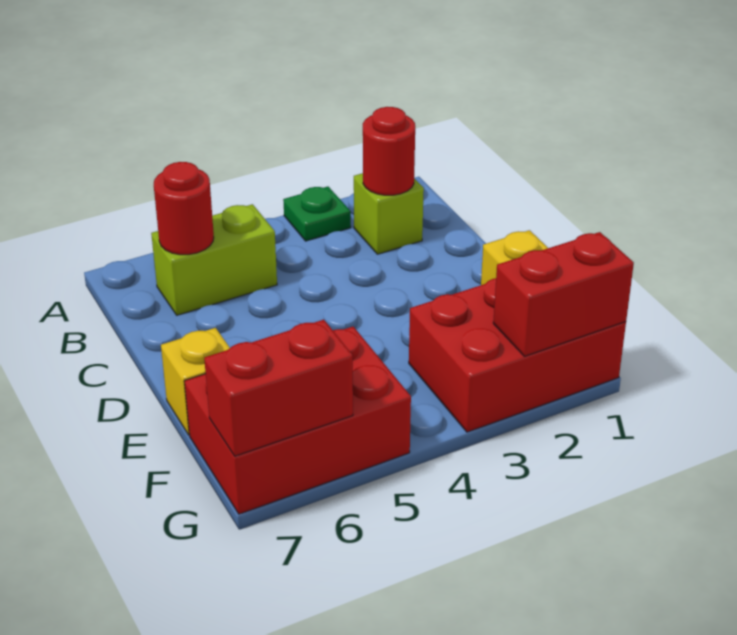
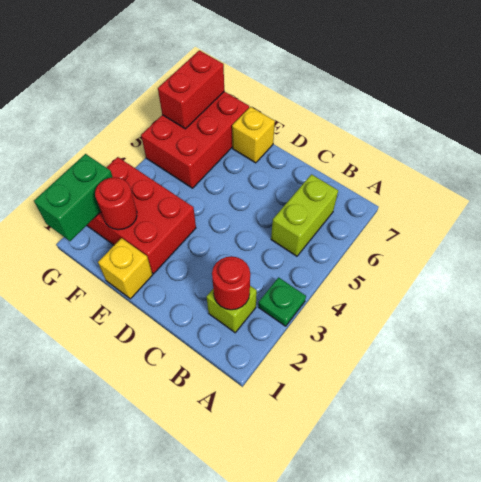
red round brick B6 level 2 -> red round brick F2 level 2
red brick F1:G3 level 1 -> red brick E2:G3 level 1
red brick G1:G2 level 2 -> green brick G1:G2 level 2

